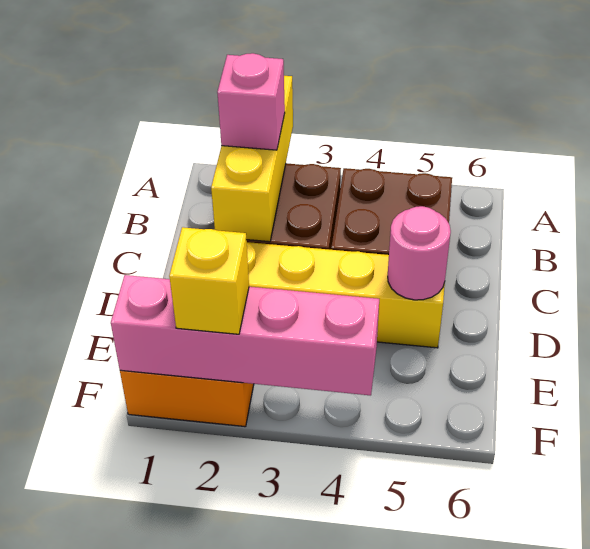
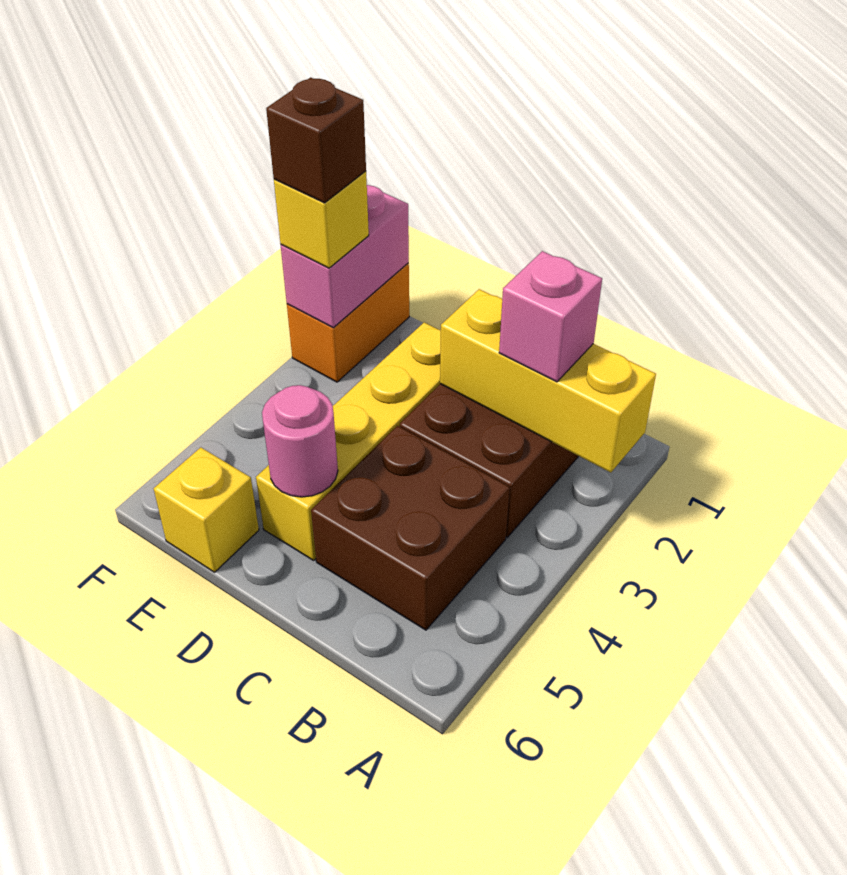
none -> yellow brick E6 level 1
pink brick F1:F4 level 2 -> pink brick F1:F2 level 2
none -> brown brick F2 level 4

